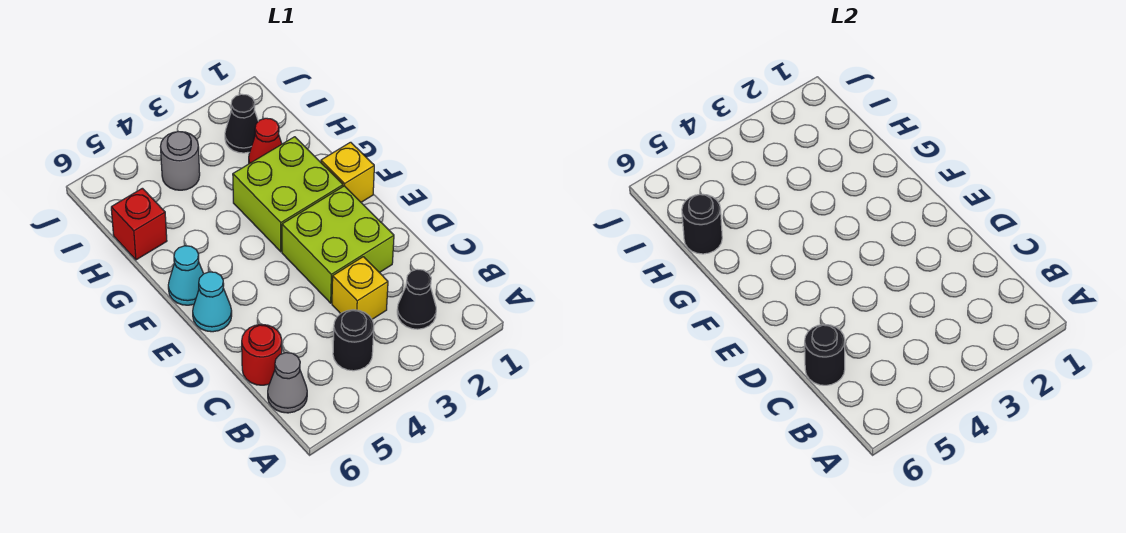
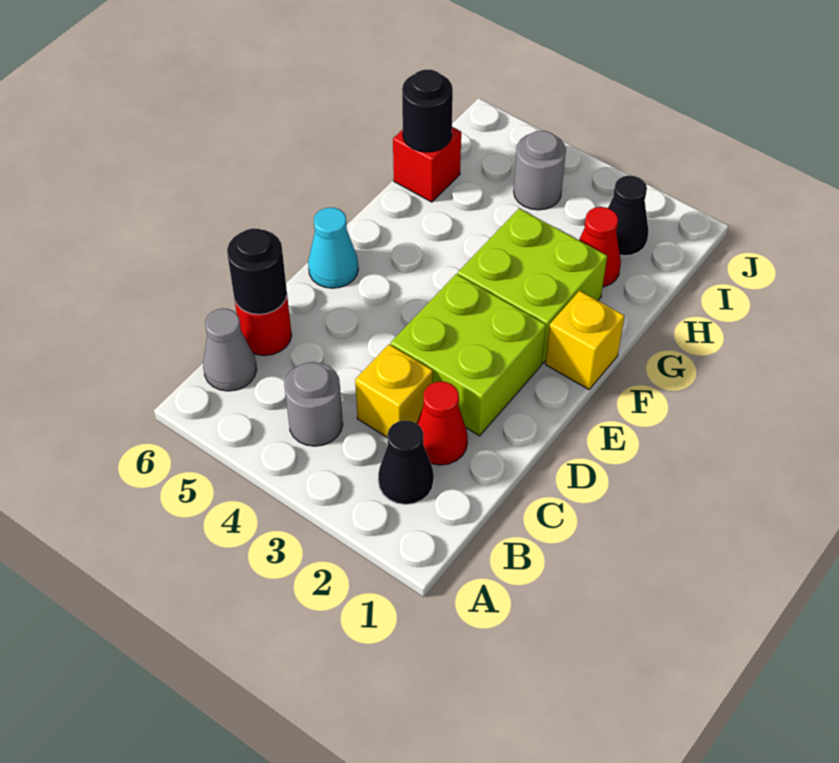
black round brick B4 level 1 -> grey round brick B4 level 1
none -> red cone C2 level 1
cyan cone F6 level 1 -> none

